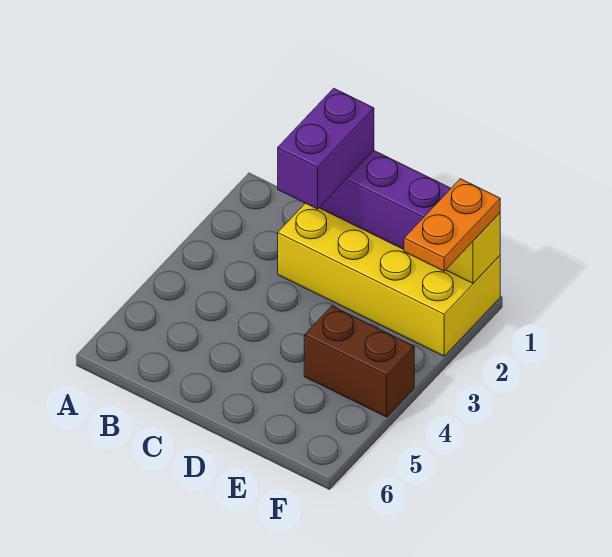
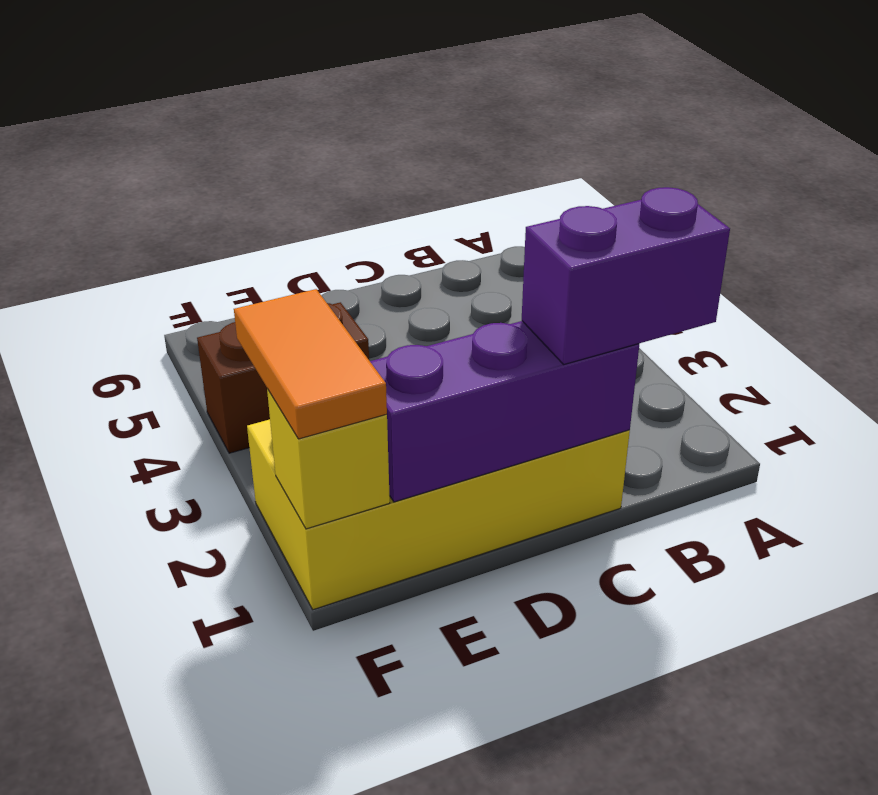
purple brick C1:C2 level 3 -> purple brick B1:C1 level 3
orange plate F1:F2 level 3 -> orange tile F1:F2 level 3

